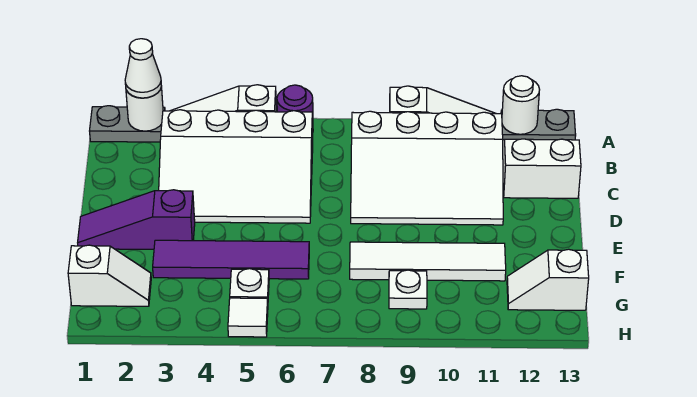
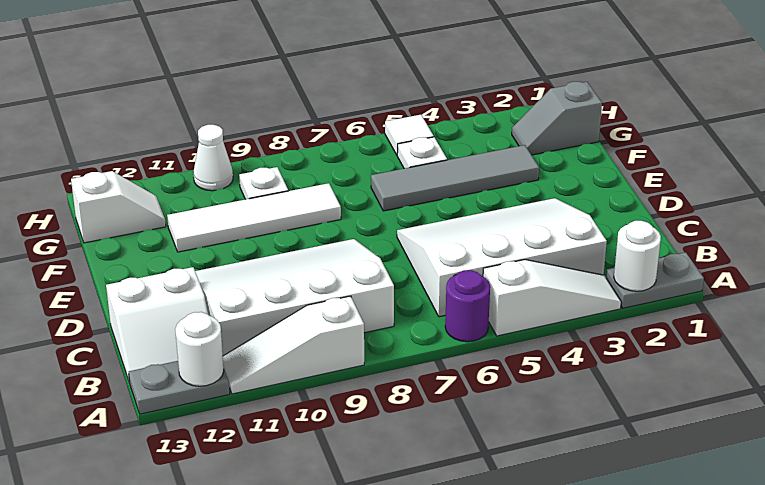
white cone A2 level 3 -> white cone H10 level 1
purple slope E1:E3 level 1 top 3 -> none
purple tile F3:F6 level 1 -> grey tile F3:F6 level 1
white slope G1:G2 level 1 top 1 -> grey slope G1:G2 level 1 top 1

